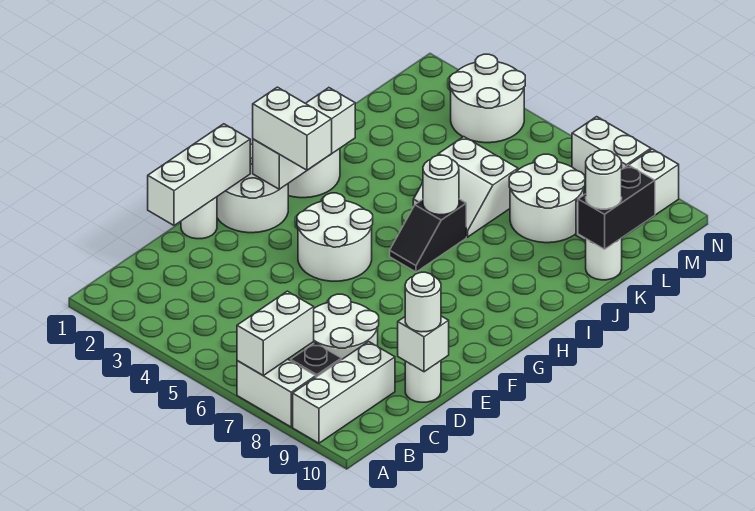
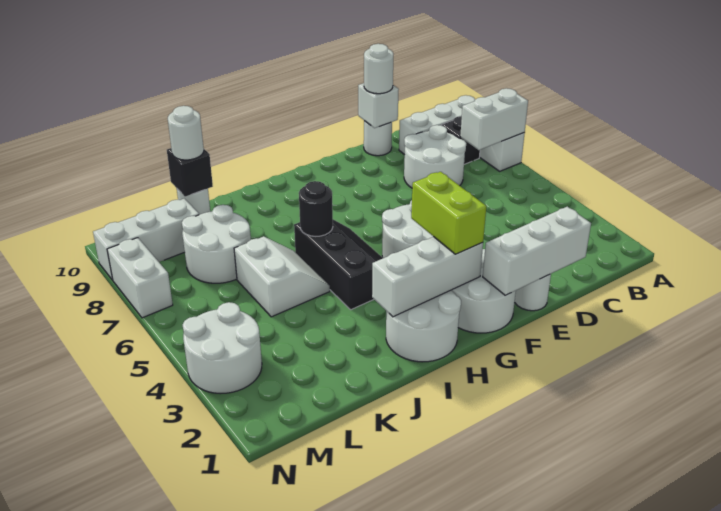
white brick G2:G3 level 3 -> lime brick G2:G3 level 3
black slope H6:I6 level 1 top I -> black slope H4:I6 level 1 top I
white round brick I6 level 2 -> black round brick I6 level 2
black brick K10:L10 level 2 -> black brick K10 level 2

